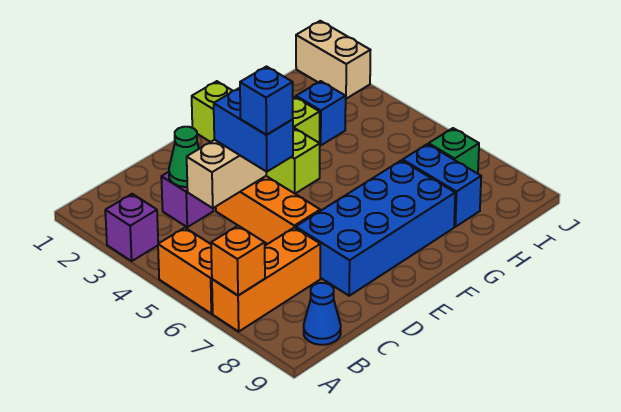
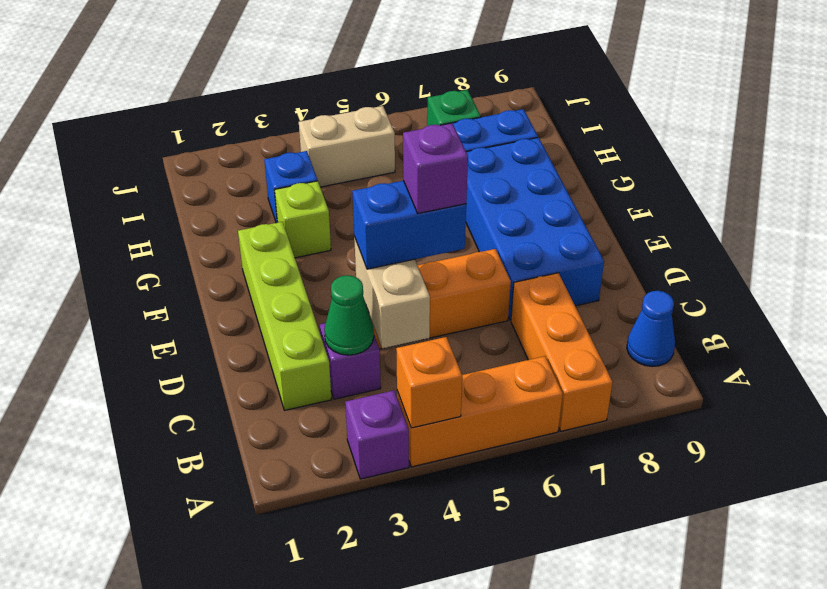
orange brick A5:A6 level 1 -> orange brick A4:A6 level 1
orange brick A7 level 2 -> orange brick A4 level 2
blue brick D5 level 4 -> purple brick D5 level 4
lime brick F1:F4 level 1 -> lime brick C2:F2 level 1
tan brick J1:J2 level 1 -> tan brick I4:I5 level 1

